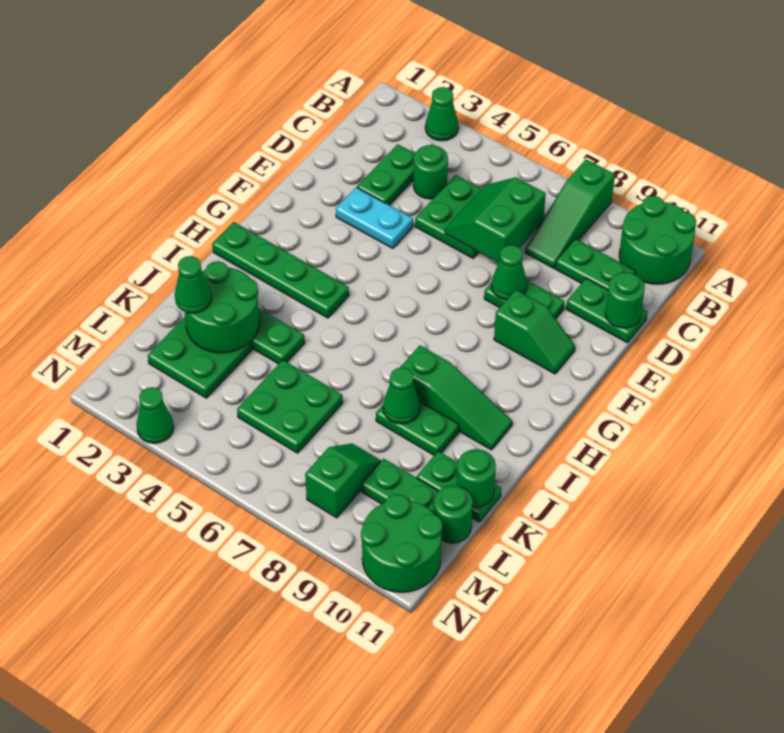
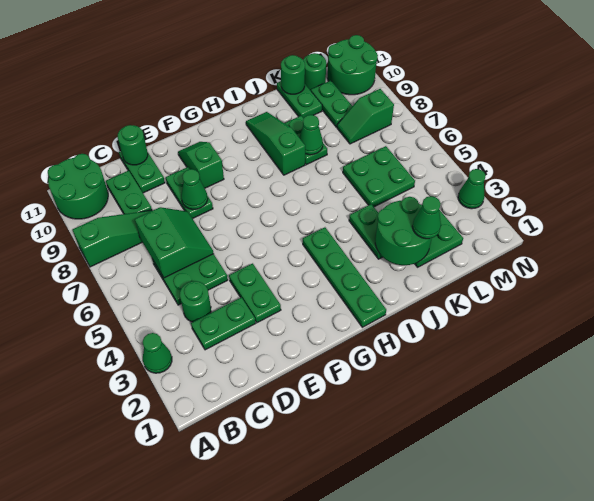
green slope C6:D7 level 2 top 7 -> green slope C6:D7 level 2 top C
cyan plate E3:E4 level 1 -> green plate E3:E4 level 1

